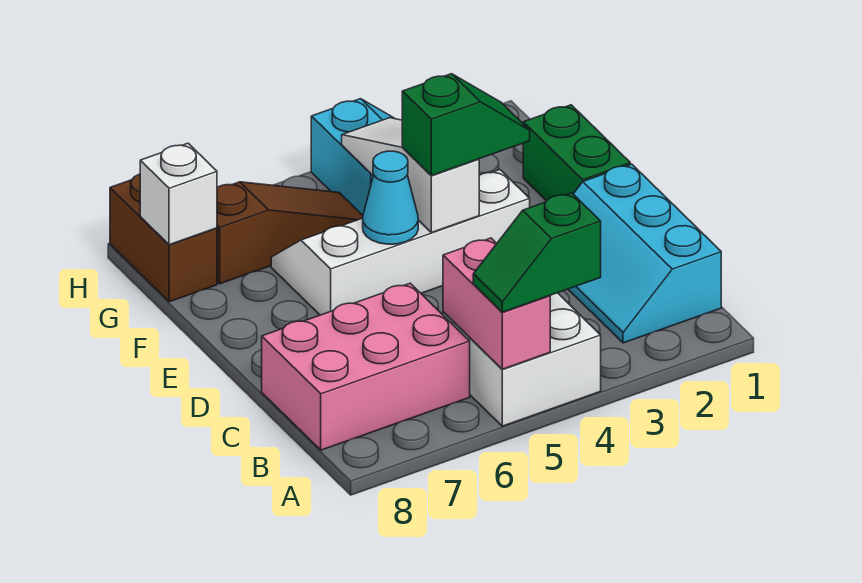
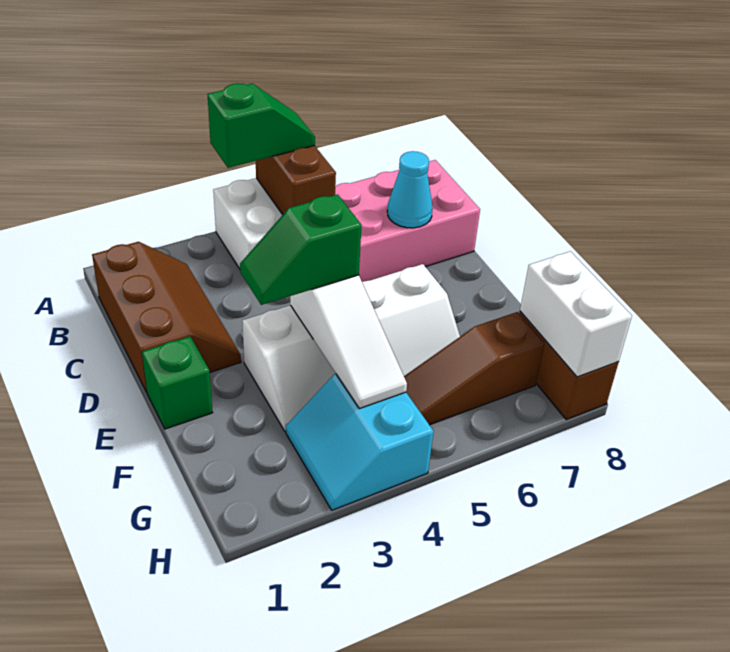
pink brick A5:B5 level 2 -> brown brick A5:B5 level 2
cyan slope B1:D2 level 1 top 1 -> brown slope B1:D2 level 1 top 1
green brick E1:F1 level 1 -> green brick E1 level 1
cyan cone E5 level 2 -> cyan cone C7 level 2
white brick G8 level 2 -> white brick G8:H8 level 2

